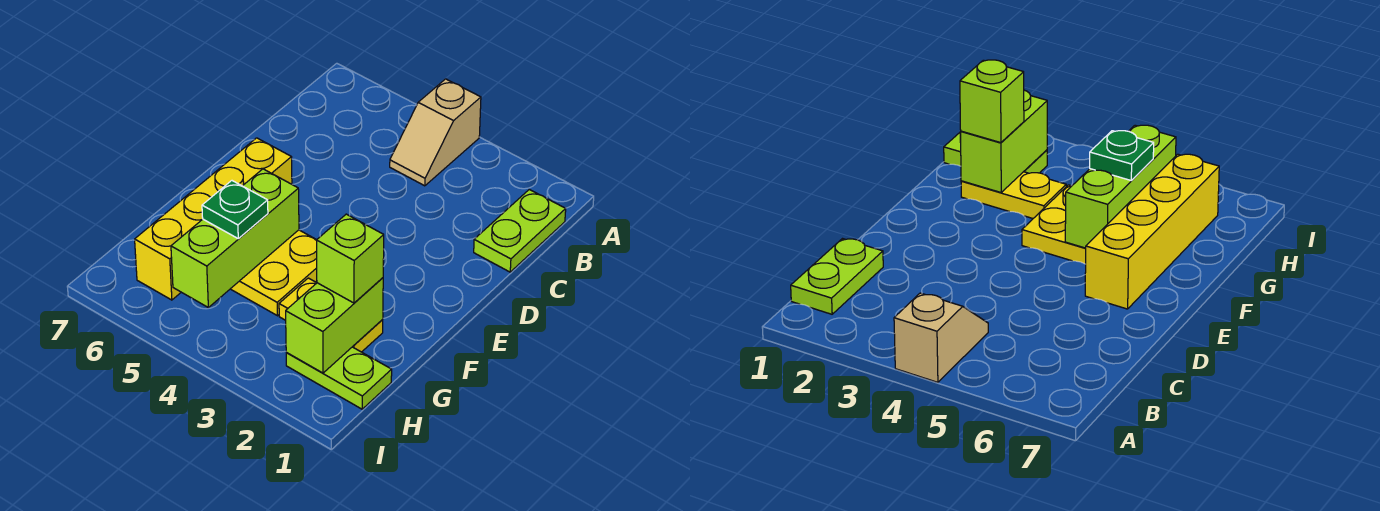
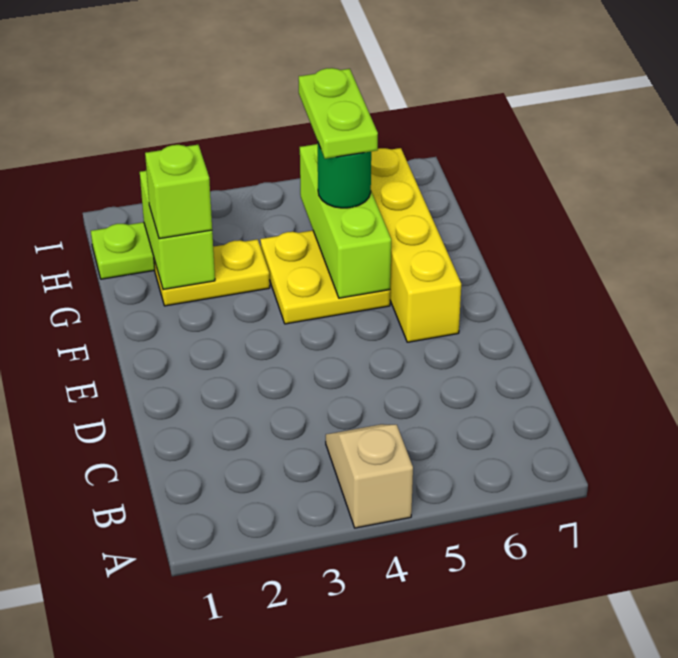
lime plate B1:C1 level 1 -> lime plate G5:H5 level 4
green plate G5 level 3 -> green round brick G5 level 3

